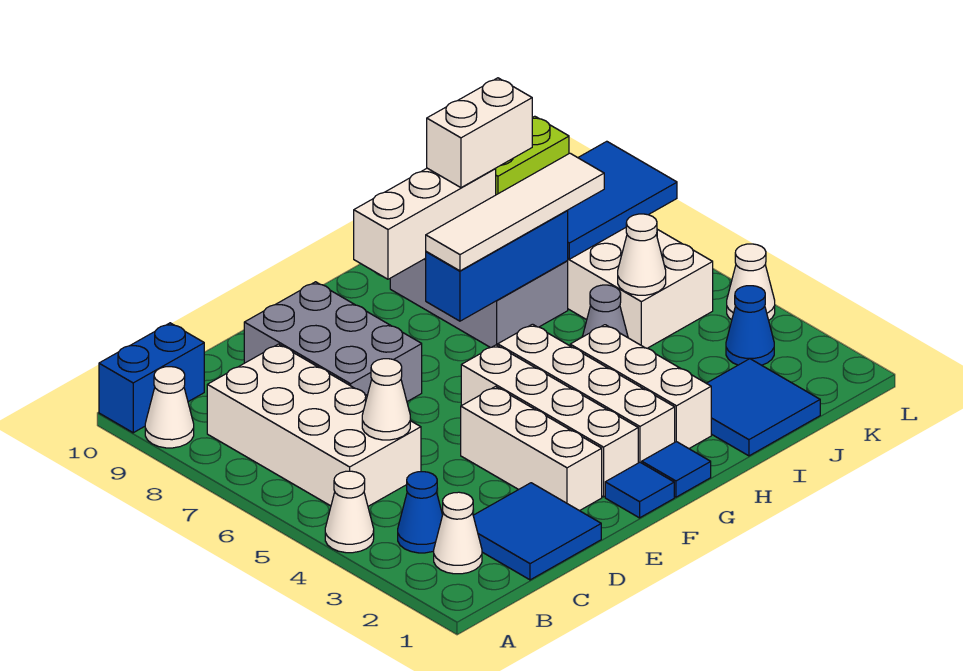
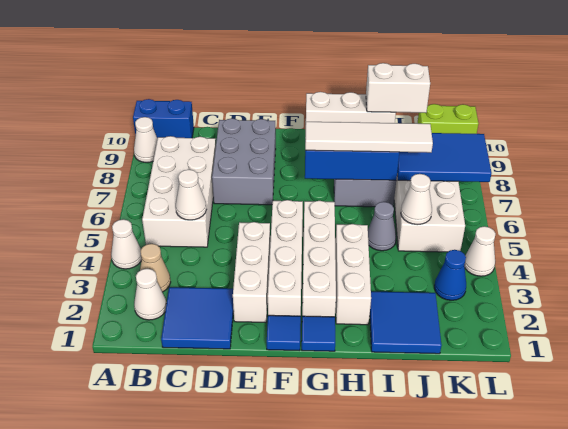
blue cone B3 level 1 -> tan cone B3 level 1

